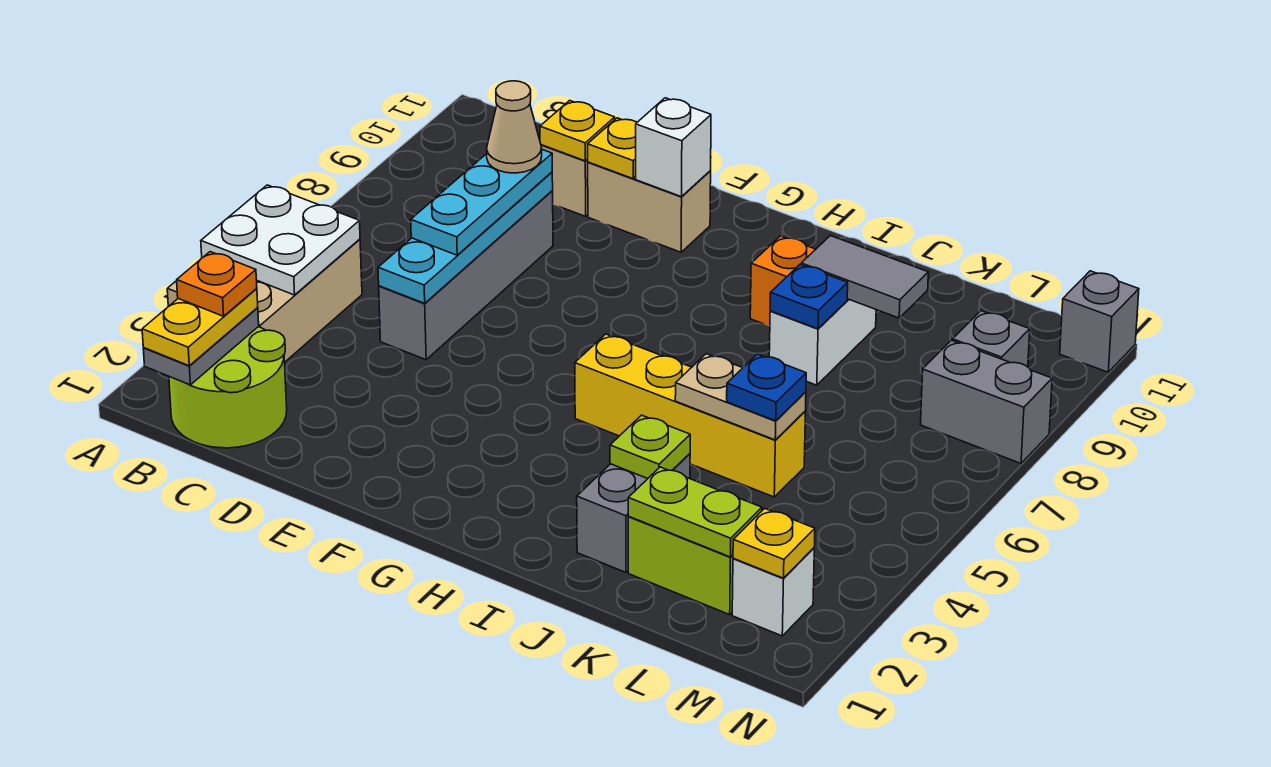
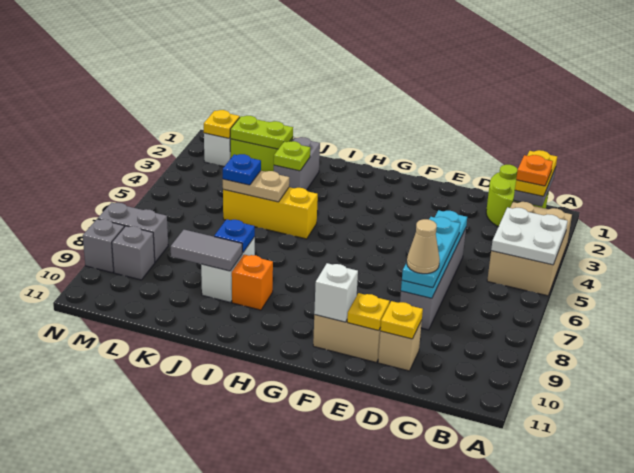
yellow brick H5:K5 level 1 -> yellow brick I5:K5 level 1
grey brick N11 level 1 -> grey brick N9 level 1

